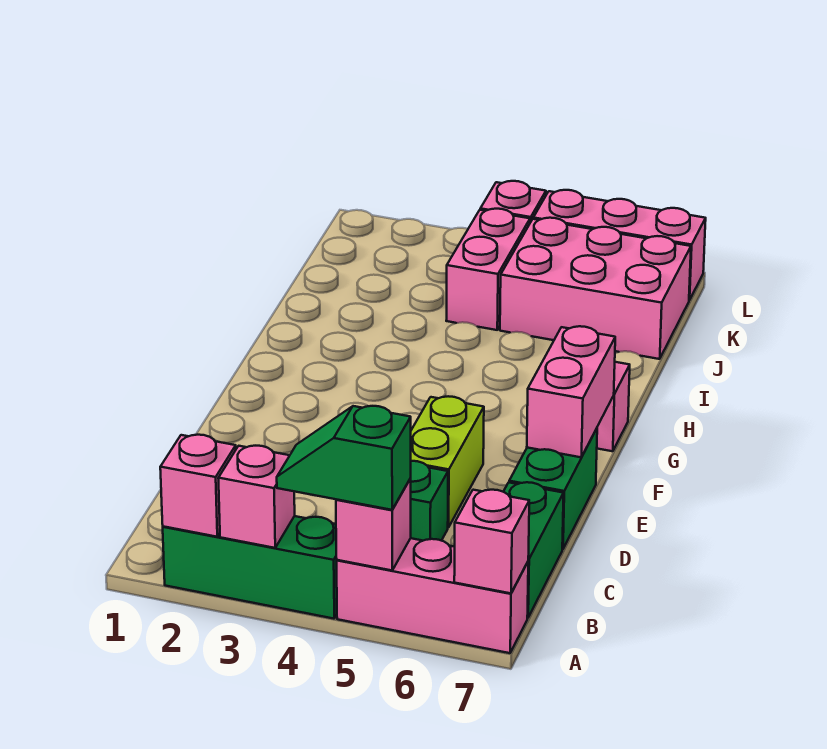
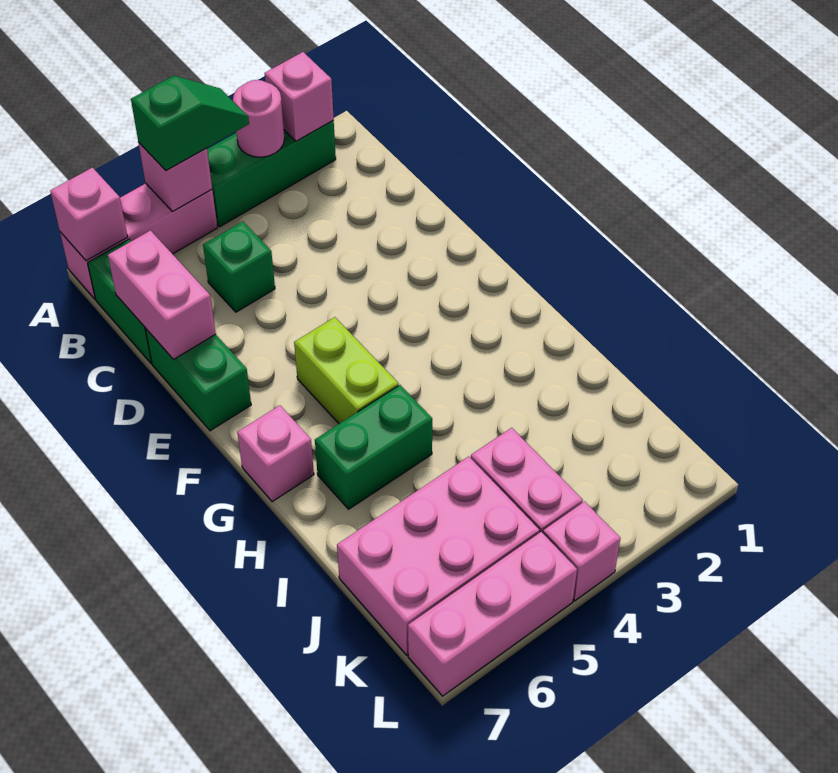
pink brick A3 level 2 -> pink round brick A3 level 2
lime brick D5:E5 level 1 -> lime brick F5:G5 level 1
pink brick E7:F7 level 2 -> pink brick C7:D7 level 2
none -> green brick H5:H6 level 1

